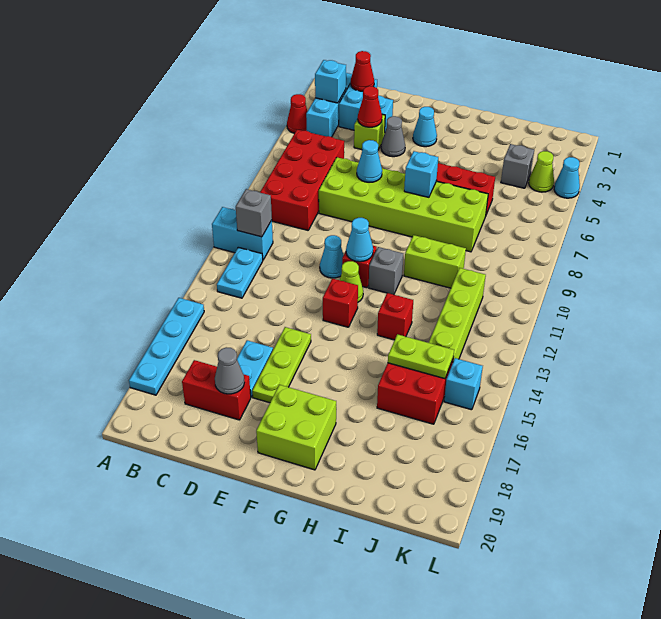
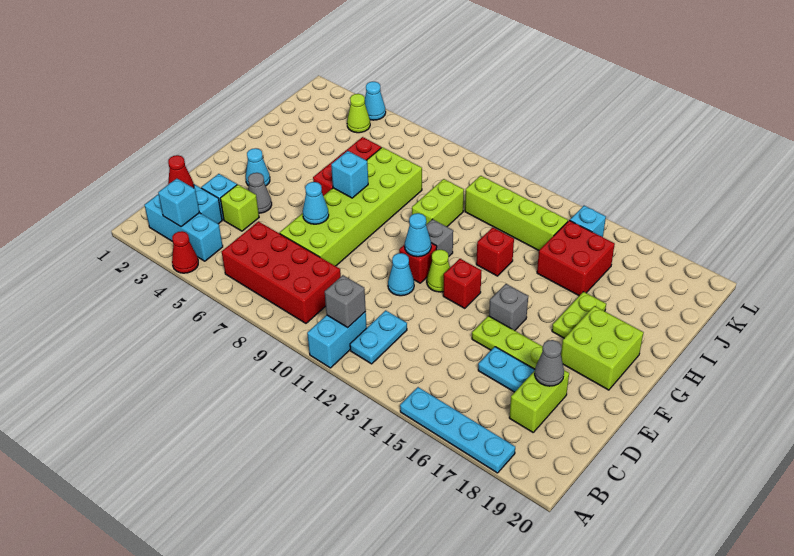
cyan plate B12:B13 level 1 -> cyan plate B12:C12 level 1
red brick C18:D18 level 1 -> lime brick C18:D18 level 1
red cone D4 level 2 -> none
lime plate I15:J15 level 2 -> lime plate G17:H17 level 1
grey brick J4 level 1 -> grey brick F15 level 1

